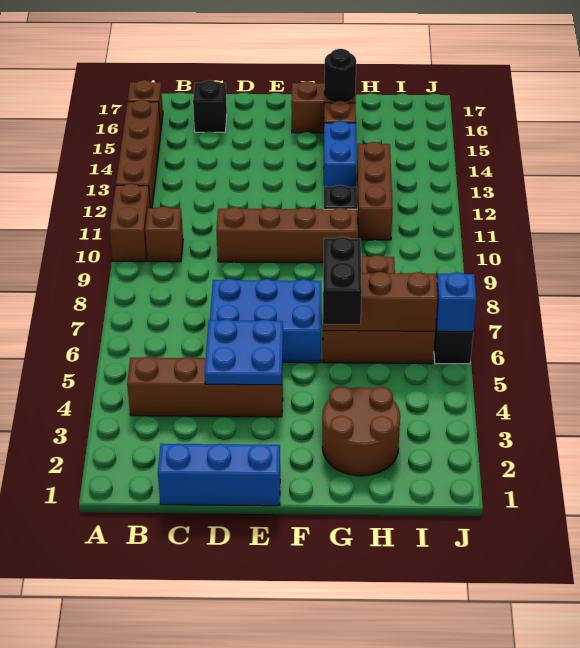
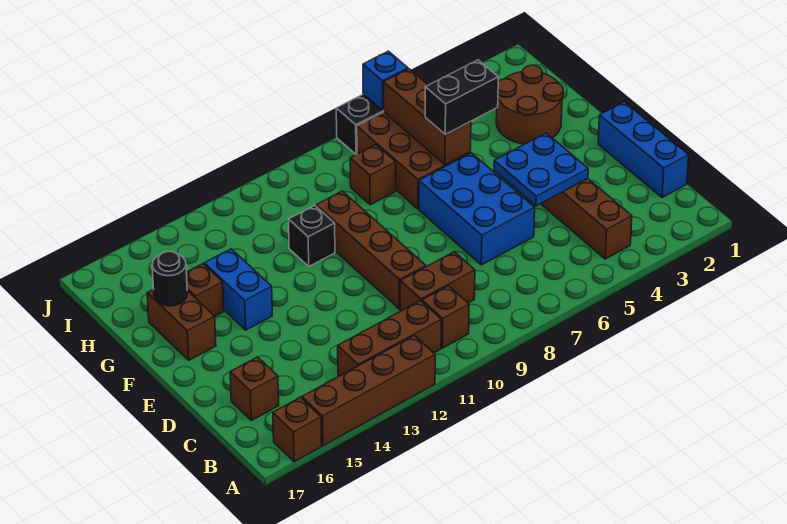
brown brick A10:A11 level 1 -> brown brick C9:C10 level 1
black brick C16 level 1 -> brown brick C16 level 1
blue brick G13:G14 level 1 -> blue brick F14:G14 level 1
brown brick H11:H13 level 1 -> brown brick B11:B13 level 1

